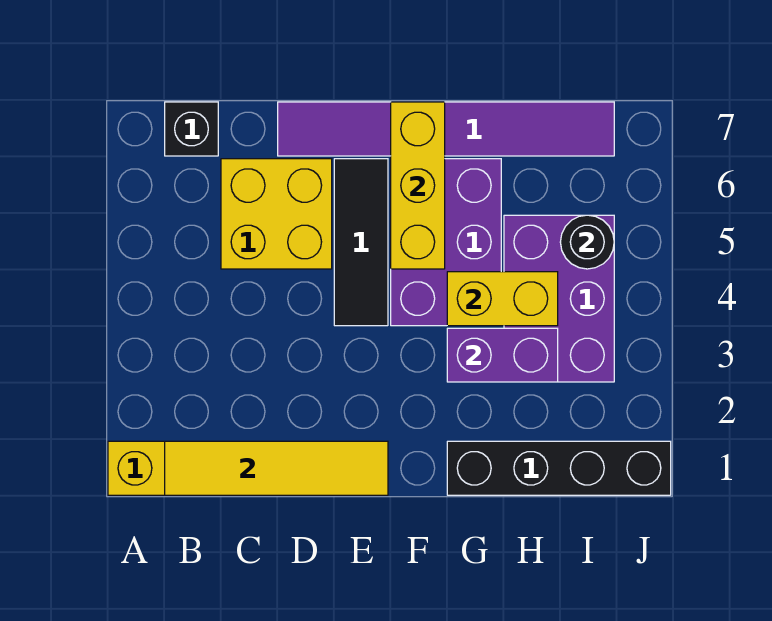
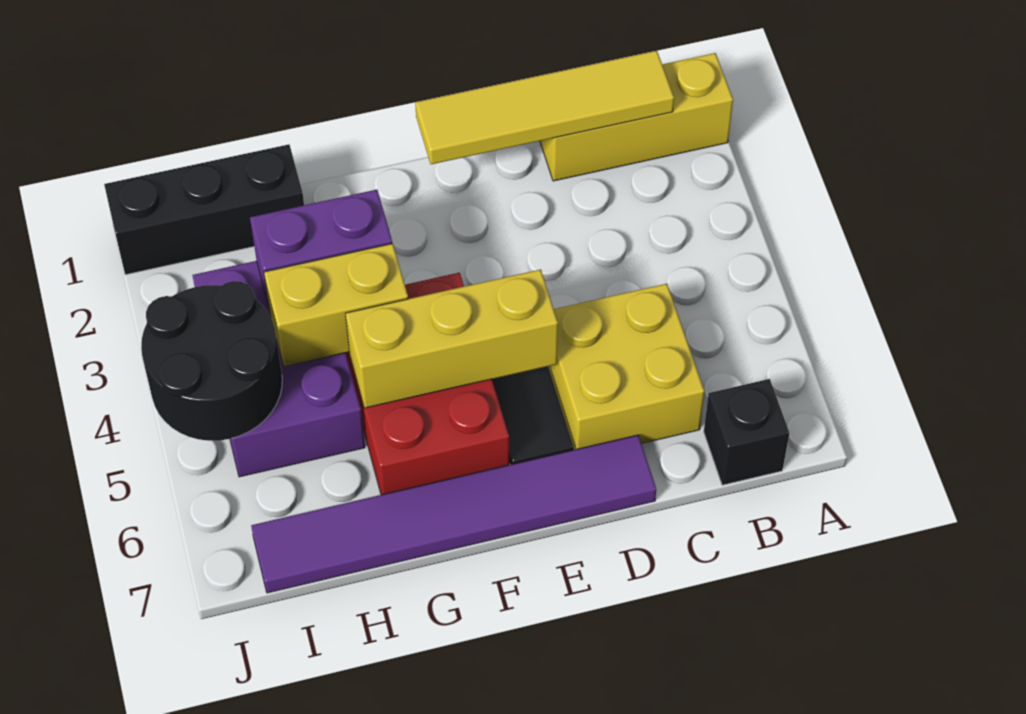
purple brick F4:G6 level 1 -> red brick F4:G6 level 1
yellow brick F5:F7 level 2 -> yellow brick E5:G5 level 2
black brick G1:J1 level 1 -> black brick H1:J1 level 1
black round brick I5 level 2 -> black round brick I4:J5 level 2

